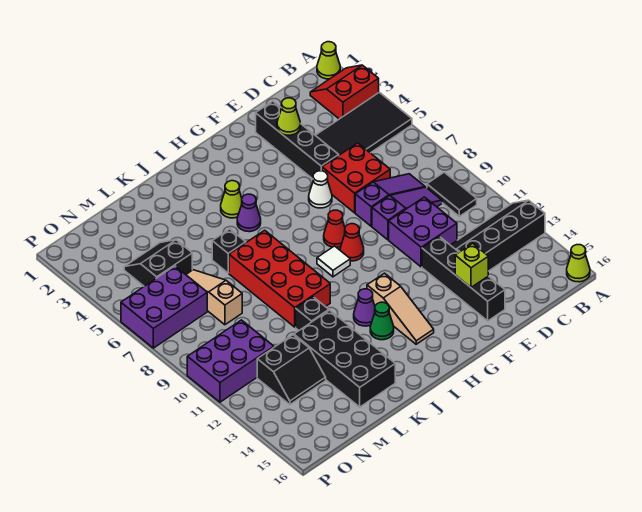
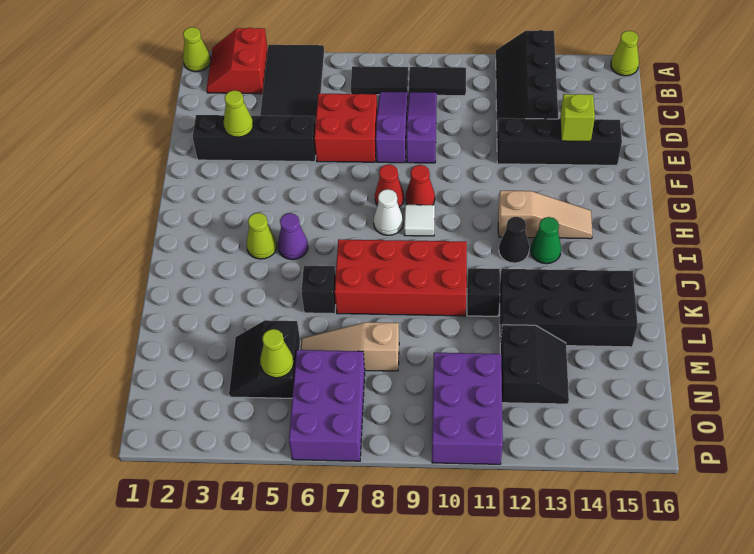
none -> black tile B7:B8 level 1
purple brick D10:E11 level 1 -> none
white cone F6 level 1 -> white cone H8 level 1
purple cone I12 level 1 -> black cone I12 level 1
none -> lime cone N5 level 2

